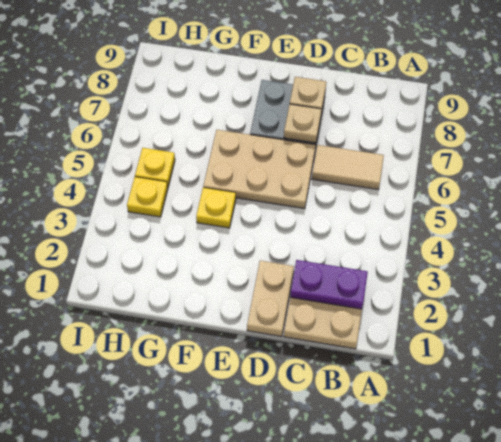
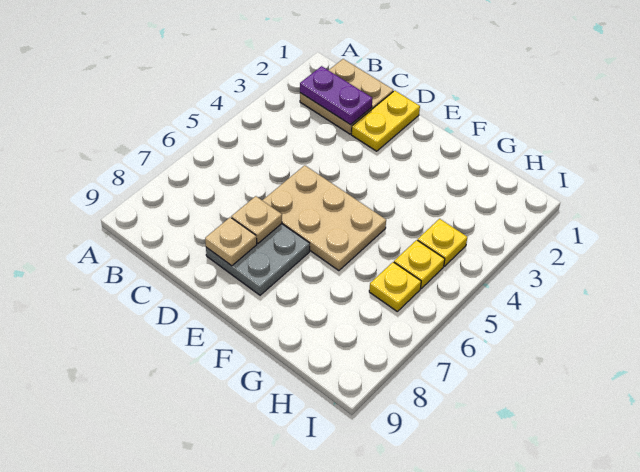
tan tile B6:C6 level 1 -> none
tan plate D1:D2 level 1 -> yellow plate D1:D2 level 1
yellow plate F4 level 1 -> yellow plate H6 level 1

